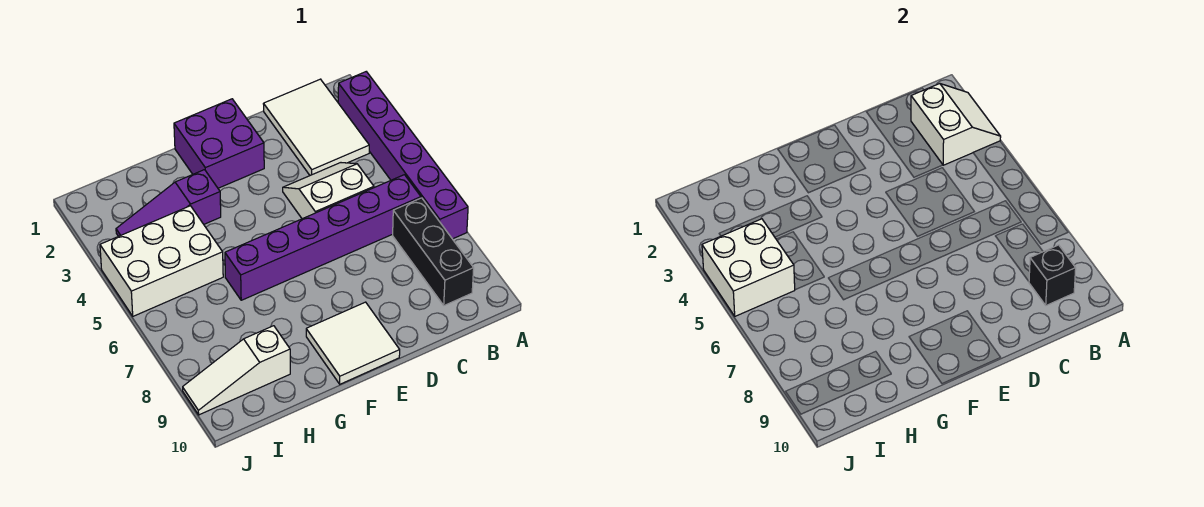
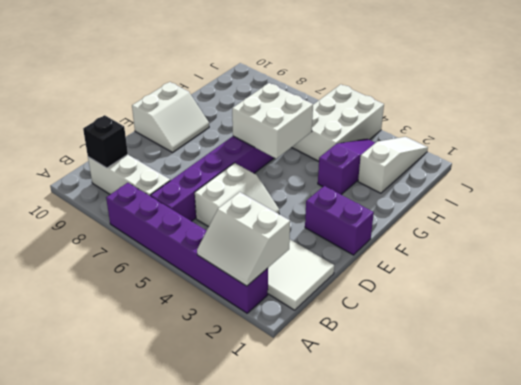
black brick B7:B9 level 1 -> white brick B7:B9 level 1
purple brick E1:F2 level 1 -> purple brick E1:E2 level 1
white tile E9:F10 level 1 -> white slope E9:F10 level 1 top 10
white slope H9:J9 level 1 top H -> white slope H2:J2 level 1 top H
white brick I4:J5 level 2 -> white brick F5:G6 level 2

